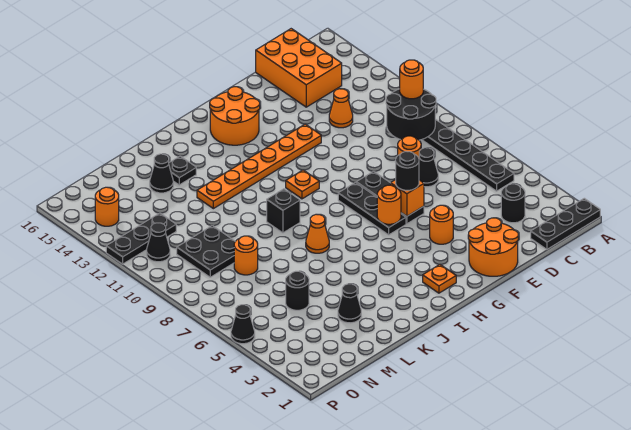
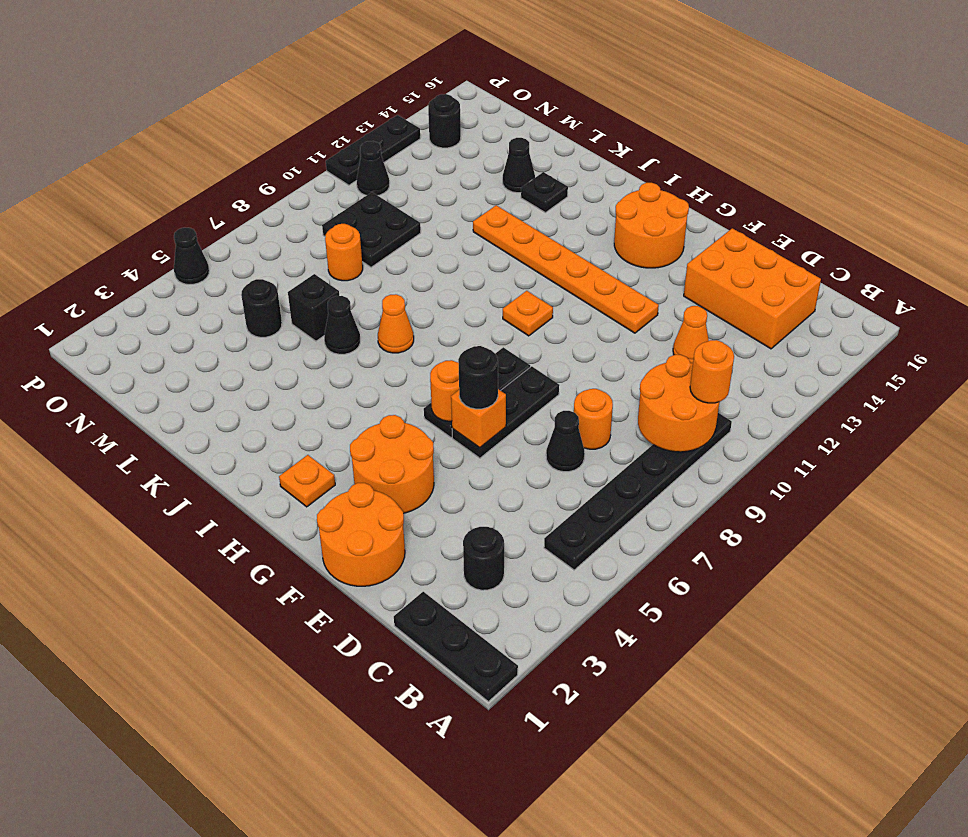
black round brick B9:C10 level 2 -> orange round brick B9:C10 level 2
orange brick C14:D16 level 1 -> orange brick C14:E15 level 1
orange round brick F4 level 1 -> orange round brick F3:G4 level 1
black brick J9 level 1 -> black brick L6 level 1
black cone L3 level 1 -> black cone K6 level 1
black plate N12:P12 level 1 -> black plate P11:P13 level 1
orange round brick O14 level 1 -> black round brick O14 level 1

